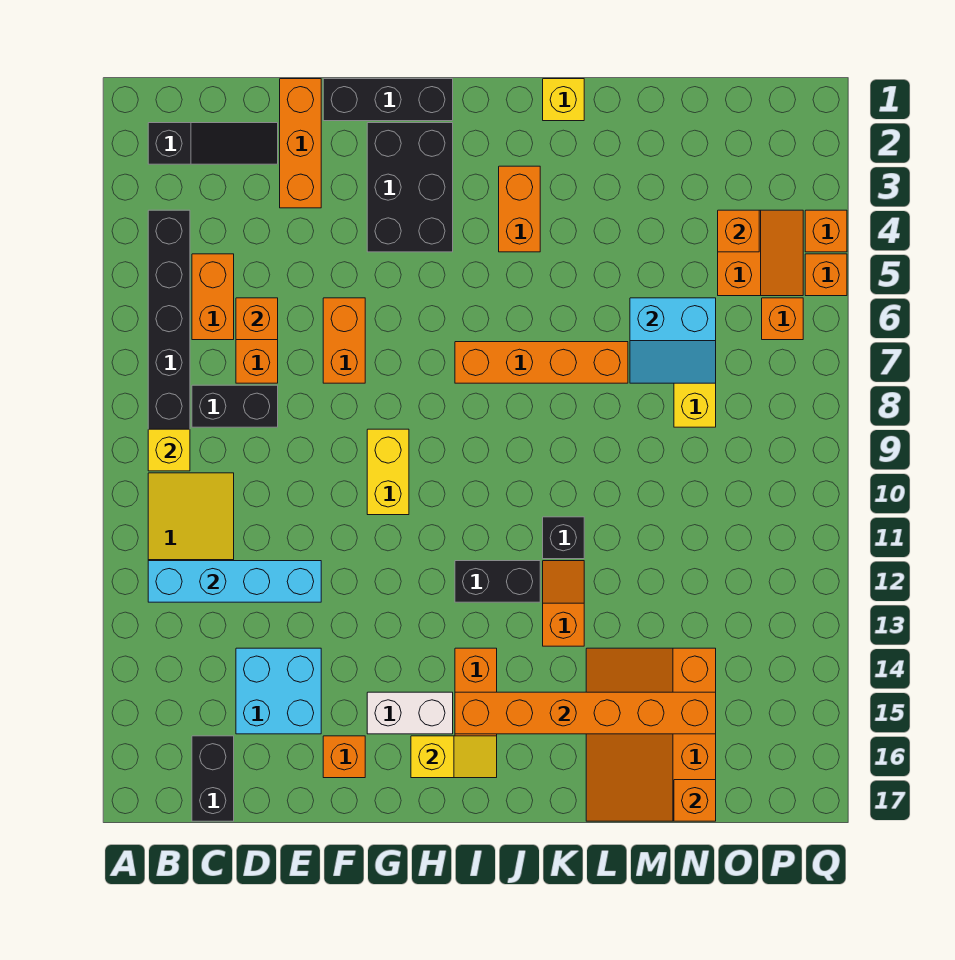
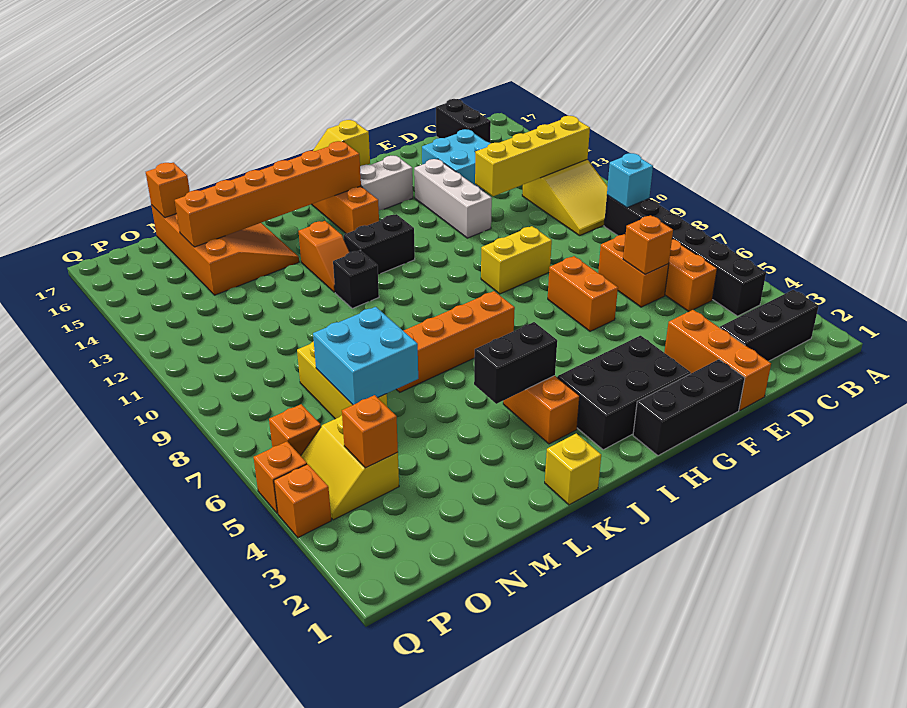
black slope B2:D2 level 1 top B -> black brick B2:D2 level 1
yellow brick B9 level 2 -> cyan brick B9 level 2
cyan brick B12:E12 level 2 -> yellow brick B12:E12 level 2
black brick C8:D8 level 1 -> black brick J4:K4 level 2
none -> white brick F12:F14 level 1
orange brick F16 level 1 -> none
black brick G2:H4 level 1 -> black brick G2:I3 level 1
yellow brick G9:G10 level 1 -> yellow brick F9:G9 level 1
cyan slope M6:N7 level 2 top 6 -> cyan brick M6:N7 level 2
orange slope O4:P5 level 1 top O -> yellow slope O4:P5 level 1 top O

